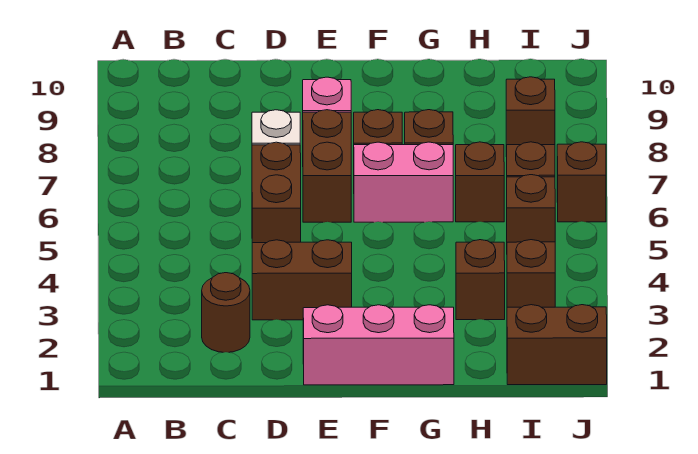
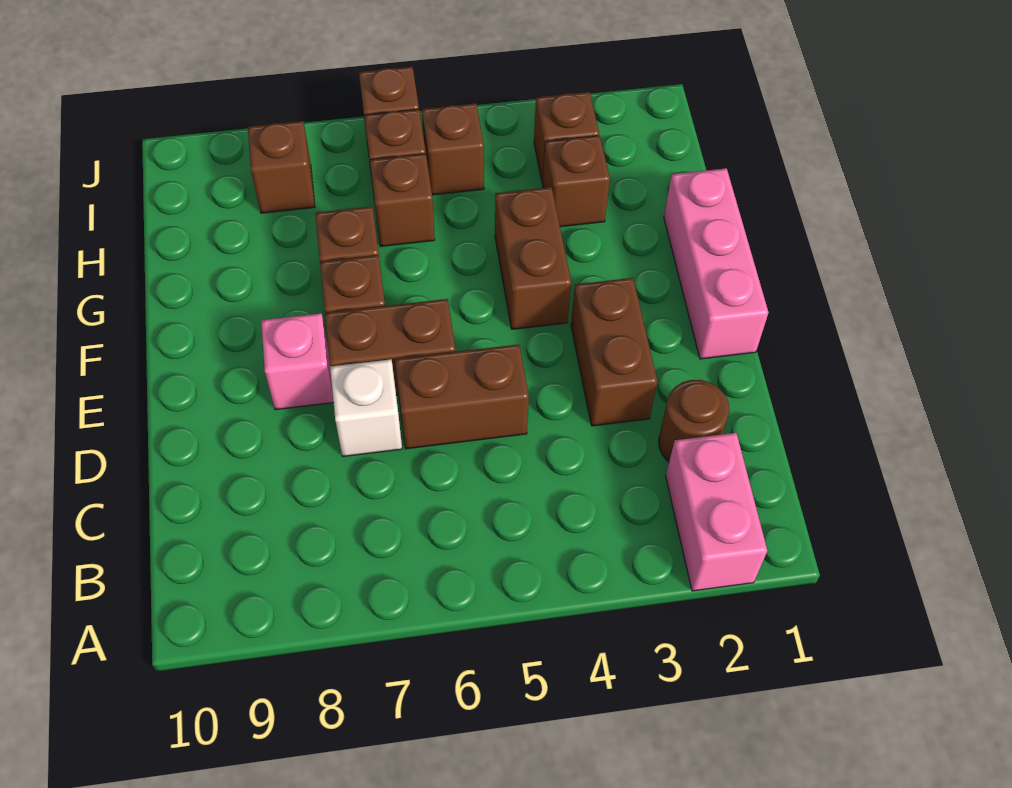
pink brick F6:G6 level 1 -> pink brick A2:B2 level 1
brown brick I1:J1 level 1 -> brown brick F4:G4 level 1

